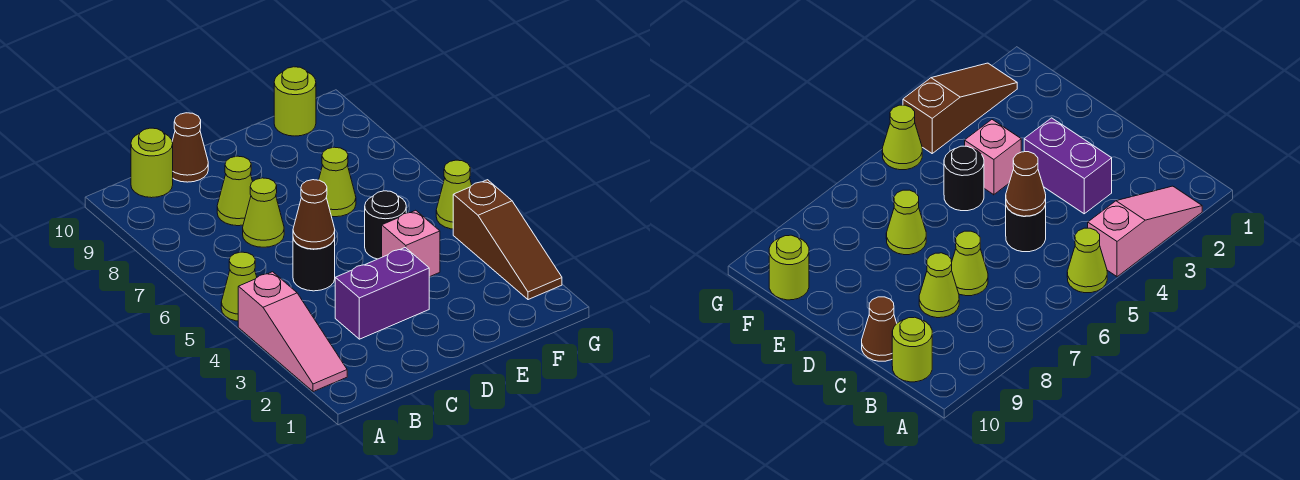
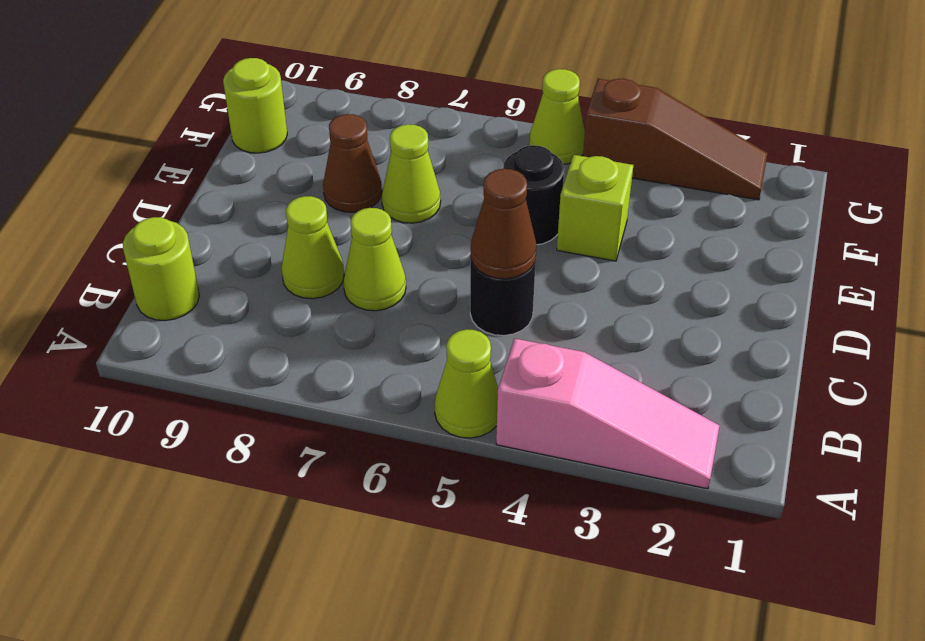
purple brick C3:D3 level 1 -> none
brown cone C10 level 1 -> brown cone E8 level 1
pink brick E4 level 1 -> lime brick E4 level 1

